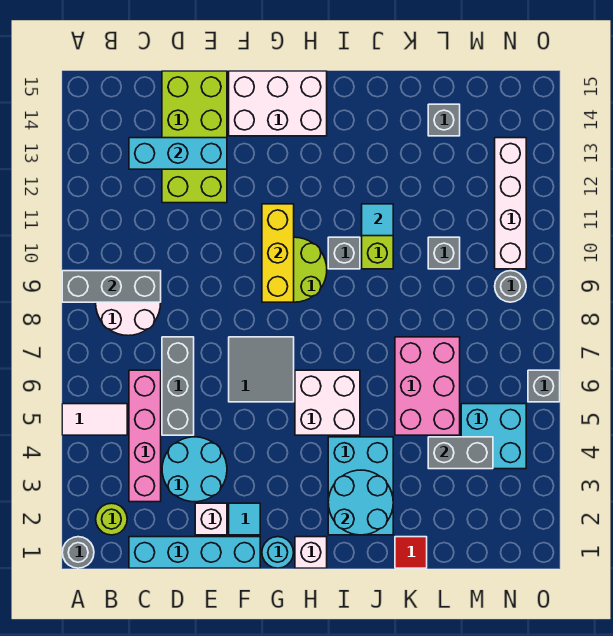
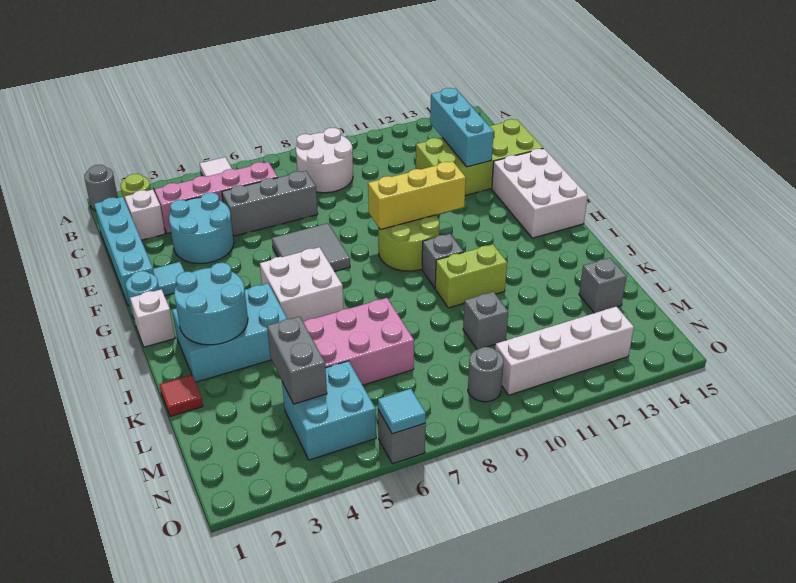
grey brick A9:C9 level 2 -> none
white brick E2 level 1 -> white brick C2 level 1
cyan tile J11 level 2 -> cyan tile O6 level 2

